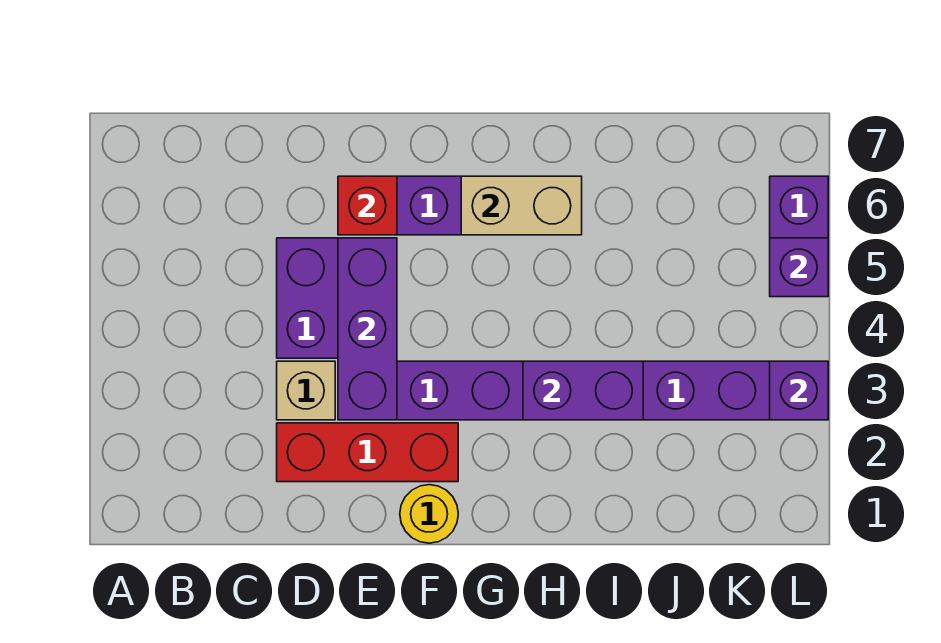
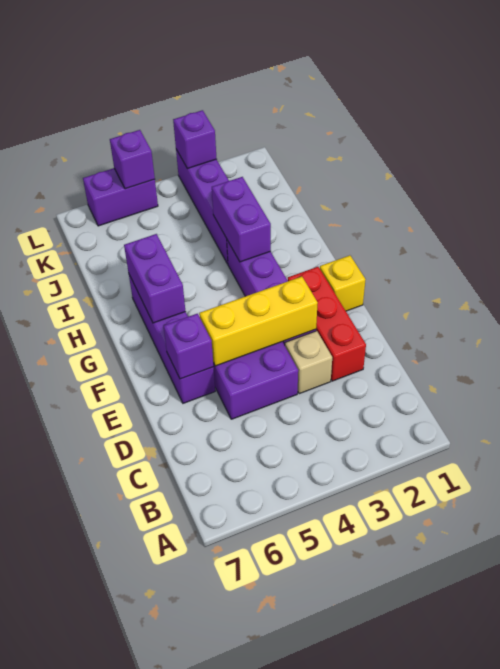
purple brick E3:E5 level 2 -> yellow brick E3:E5 level 2
red brick E6 level 2 -> purple brick E6 level 2
yellow round brick F1 level 1 -> yellow brick F1 level 1
tan brick G6:H6 level 2 -> purple brick G6:H6 level 2

